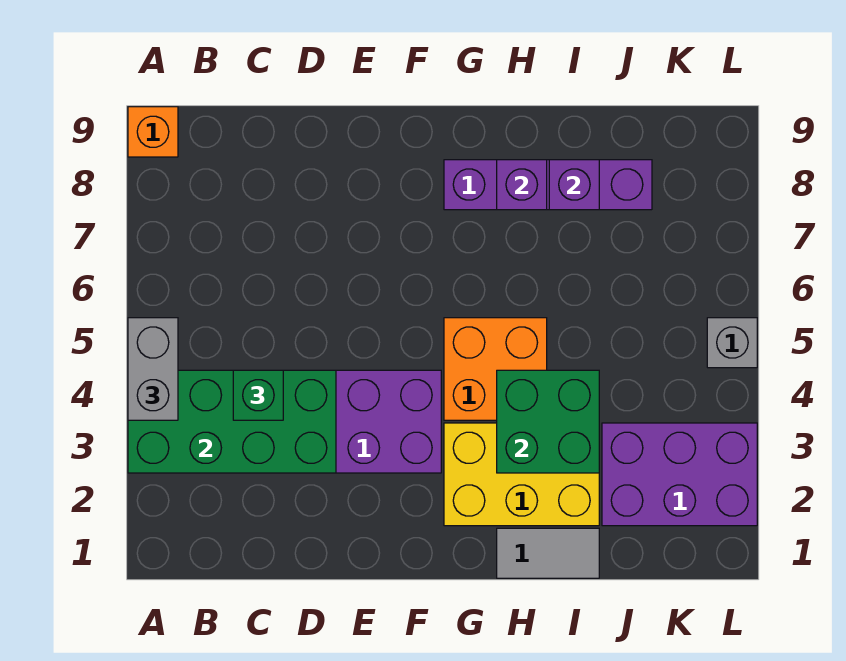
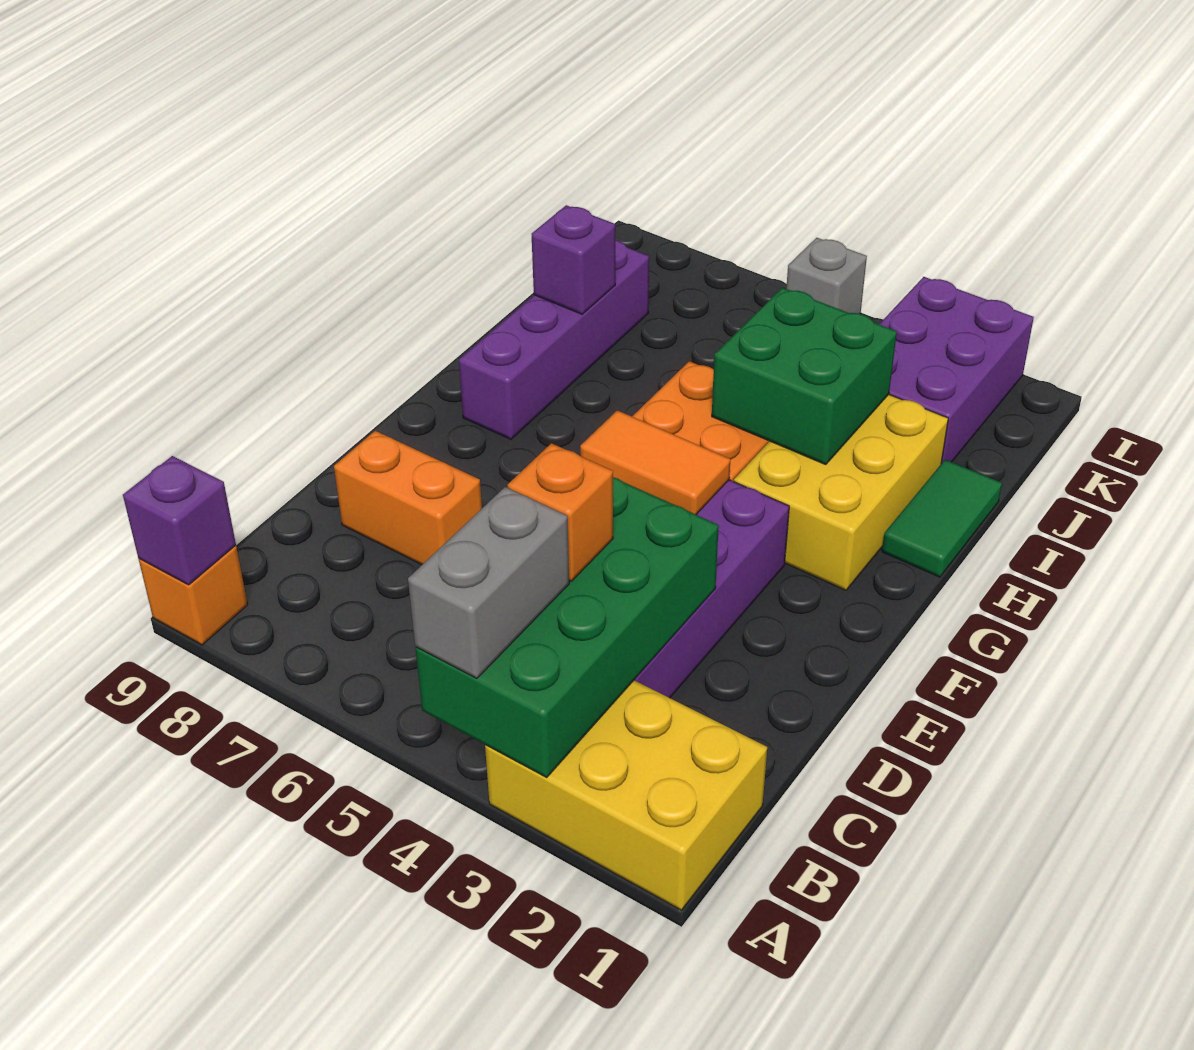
none -> yellow brick A1:B3 level 1
grey brick A4:A5 level 3 -> grey brick A4:B4 level 3
green brick C4 level 3 -> orange brick C4 level 3
none -> orange brick D7:D8 level 1
none -> orange tile F4:F5 level 2
grey tile H1:I1 level 1 -> green tile H1:I1 level 1
purple brick H8 level 2 -> purple brick A9 level 2

